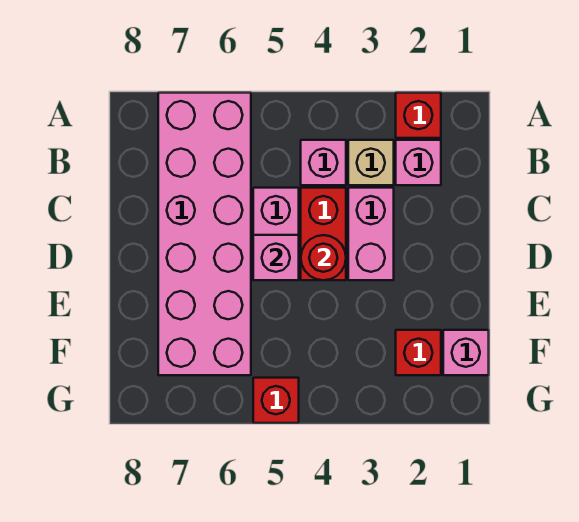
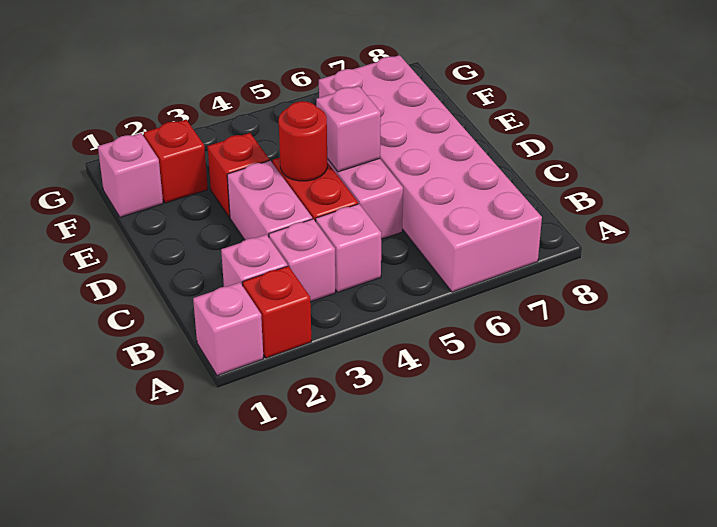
none -> pink brick A1 level 1
tan brick B3 level 1 -> pink brick B3 level 1
red brick G5 level 1 -> red brick E3 level 1

